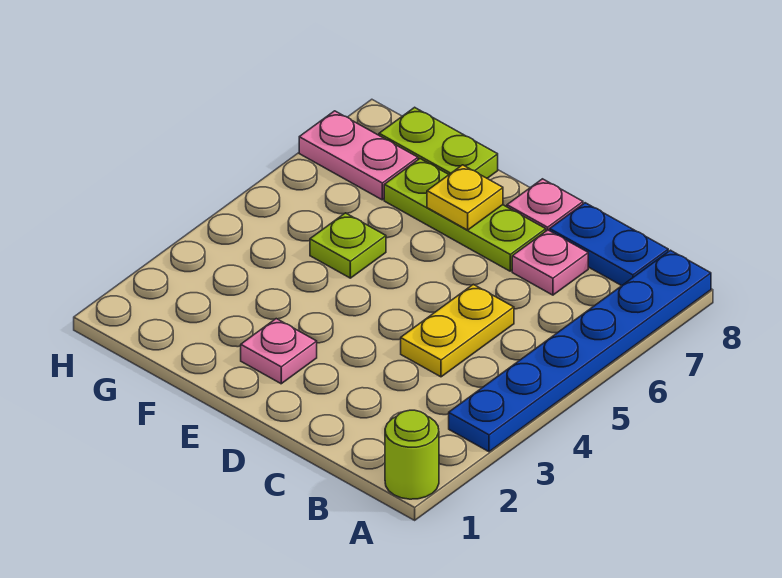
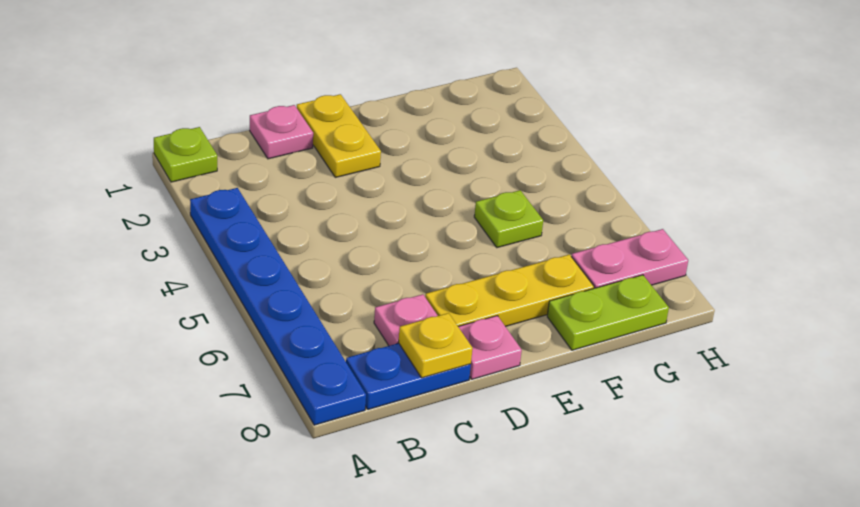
lime round brick A1 level 1 -> lime plate A1 level 1
yellow plate C4:C5 level 1 -> yellow plate D1:D2 level 1
lime plate D7:F7 level 1 -> yellow plate D7:F7 level 1
pink plate E2 level 1 -> pink plate C1 level 1
yellow plate E7 level 2 -> yellow plate C8 level 2

